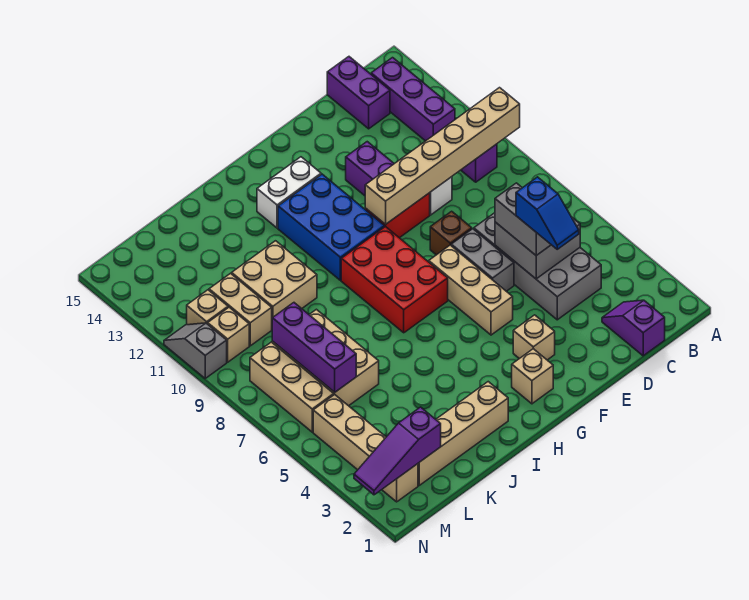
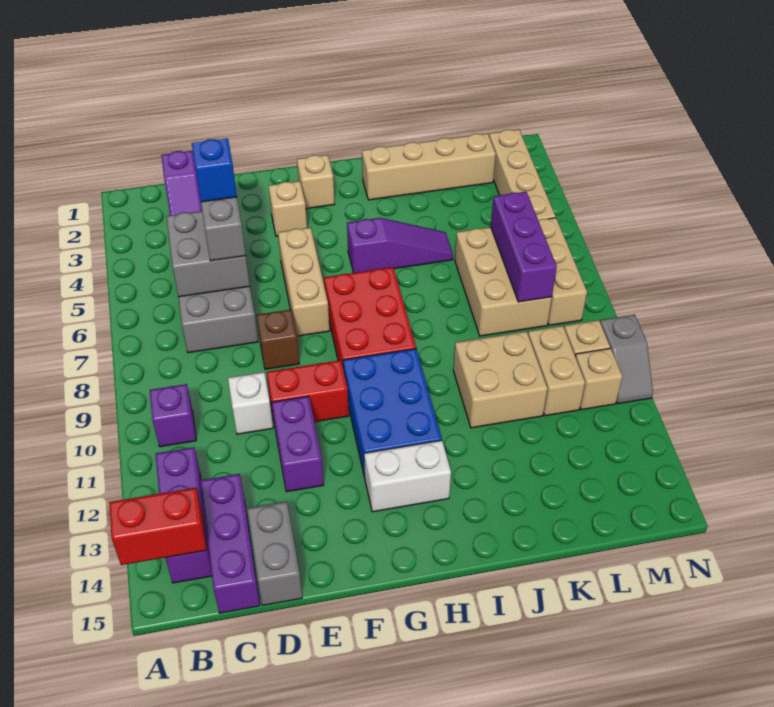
tan brick A10:F10 level 2 -> none
none -> red brick A14:B14 level 2
purple brick C14:C15 level 1 -> purple brick C13:C15 level 1
grey brick E6:E7 level 1 -> grey brick D14:D15 level 1
purple slope L2:N2 level 2 top L -> purple slope H5:J5 level 1 top H

